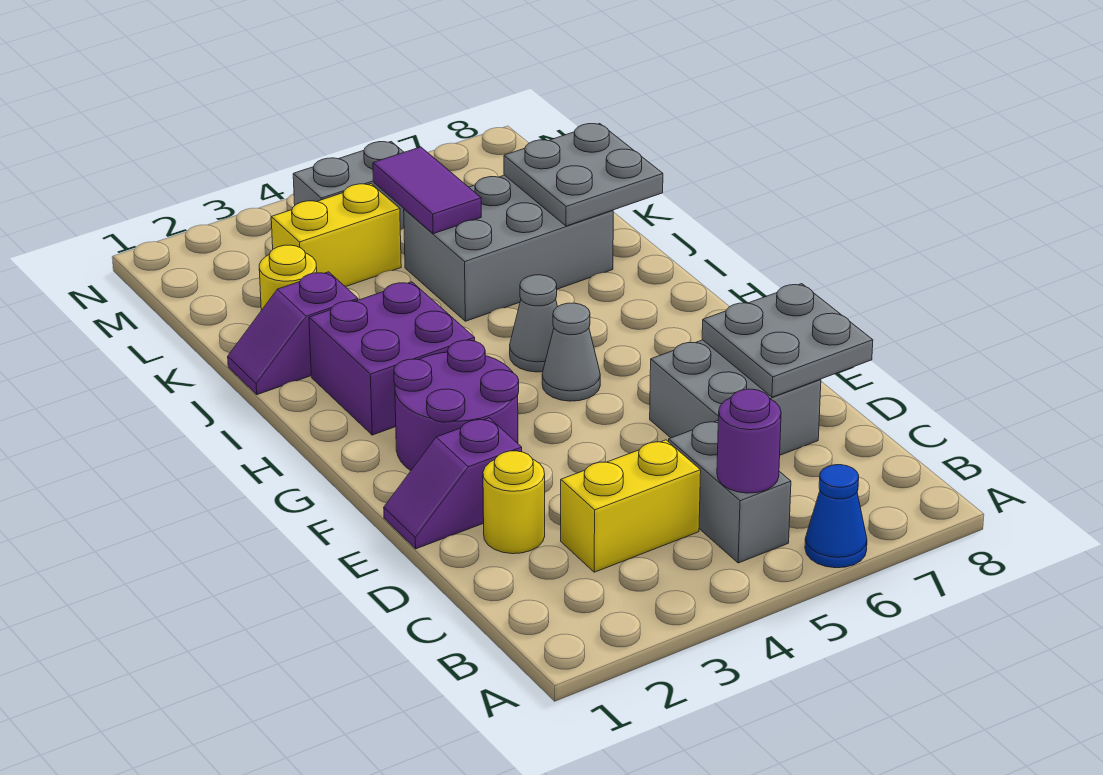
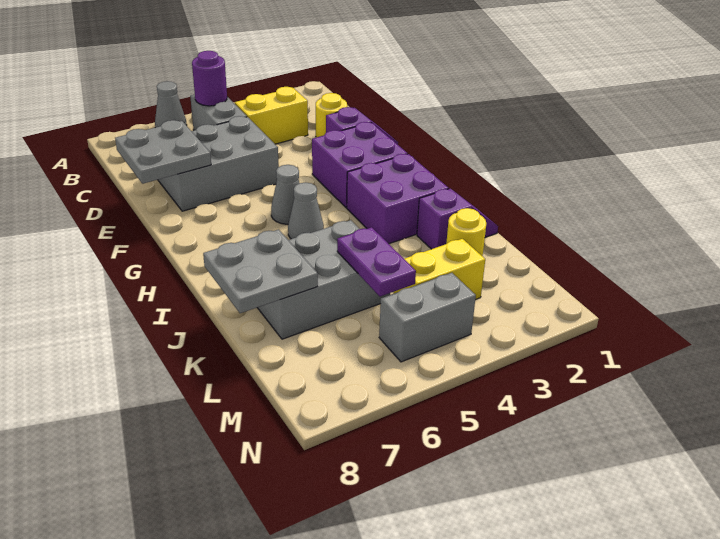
blue cone A6 level 1 -> grey cone A6 level 1
grey brick D6:E7 level 1 -> grey brick D5:E7 level 1
purple round brick F2:G3 level 1 -> purple brick F2:G3 level 1
purple tile K5:L5 level 2 -> purple plate K5:L5 level 2

